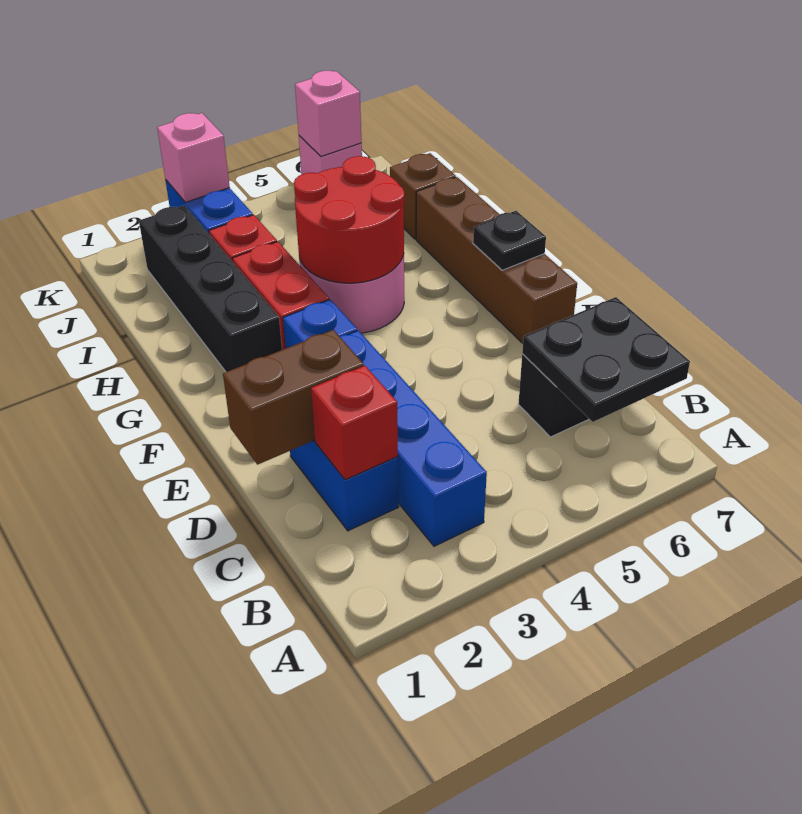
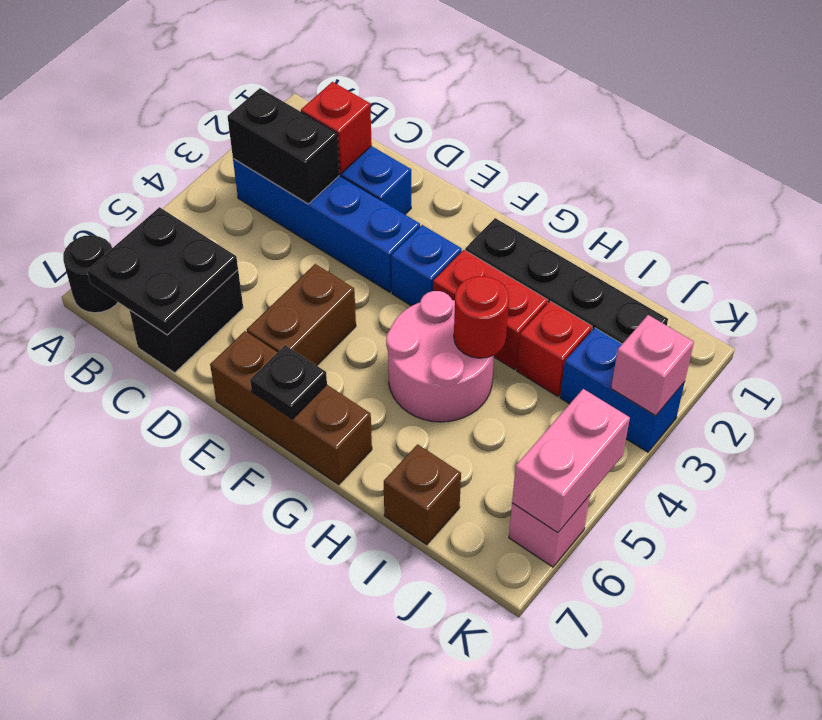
none -> black round brick A7 level 1
none -> black brick B3:C3 level 2
brown brick D1:D2 level 2 -> brown brick E5:E6 level 1
brown brick E7:H7 level 1 -> brown brick E7:G7 level 1
red round brick G4:H5 level 2 -> red round brick H4 level 2
pink brick K6 level 2 -> pink brick K5:K6 level 2

